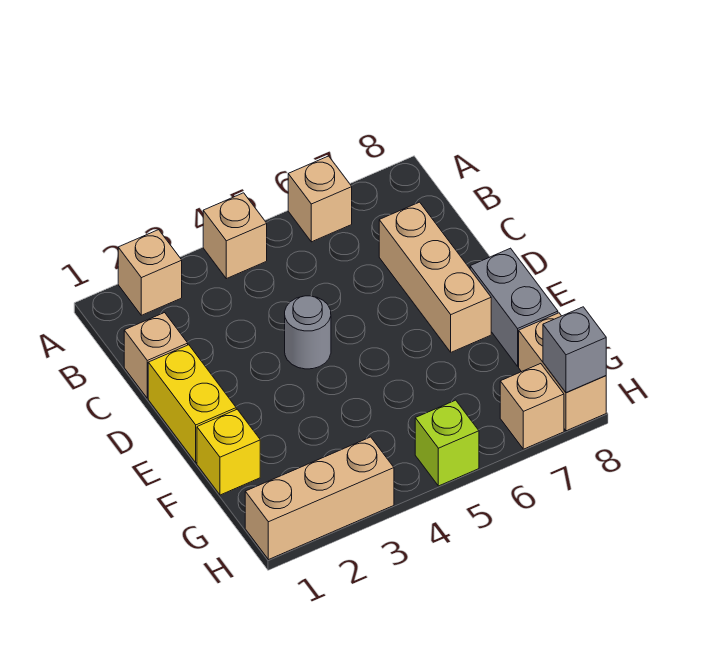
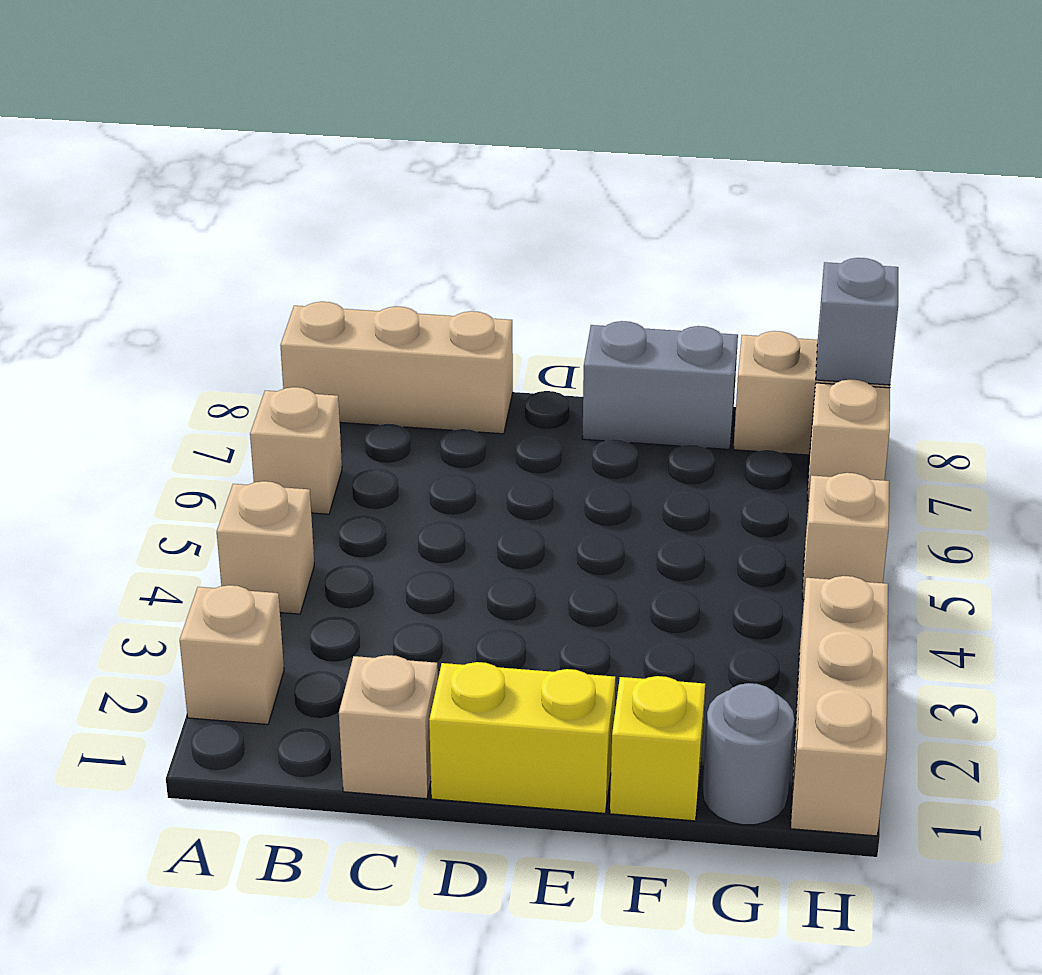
tan brick C7:E7 level 1 -> tan brick A8:C8 level 1
grey round brick D4 level 1 -> grey round brick G1 level 1
lime brick H5 level 1 -> tan brick H5 level 1

